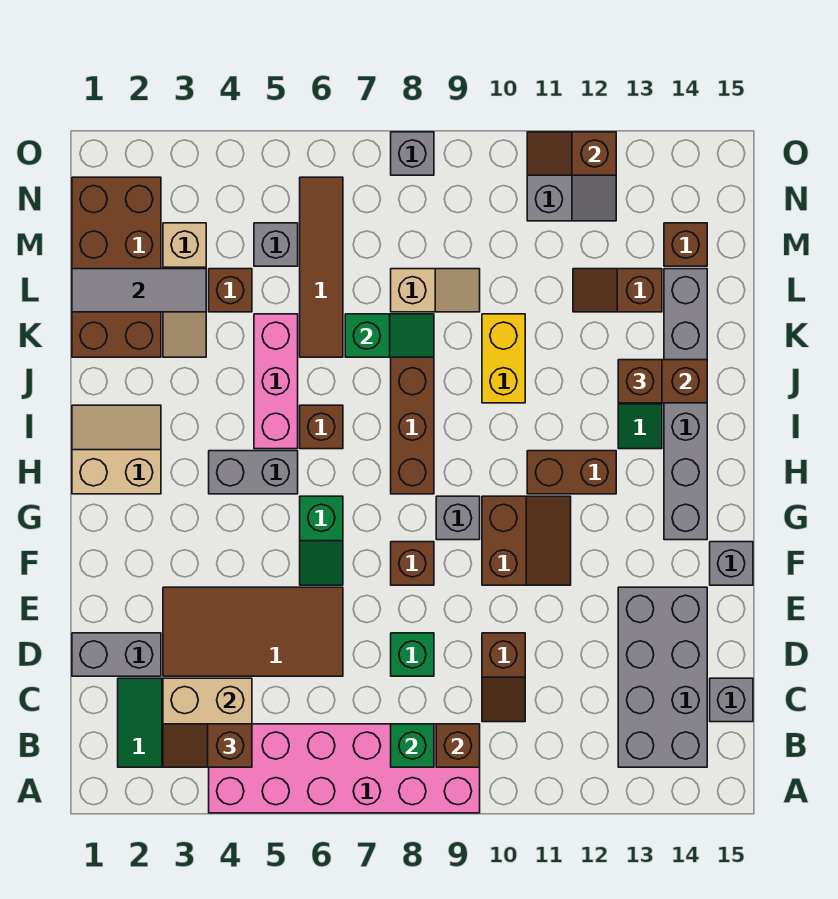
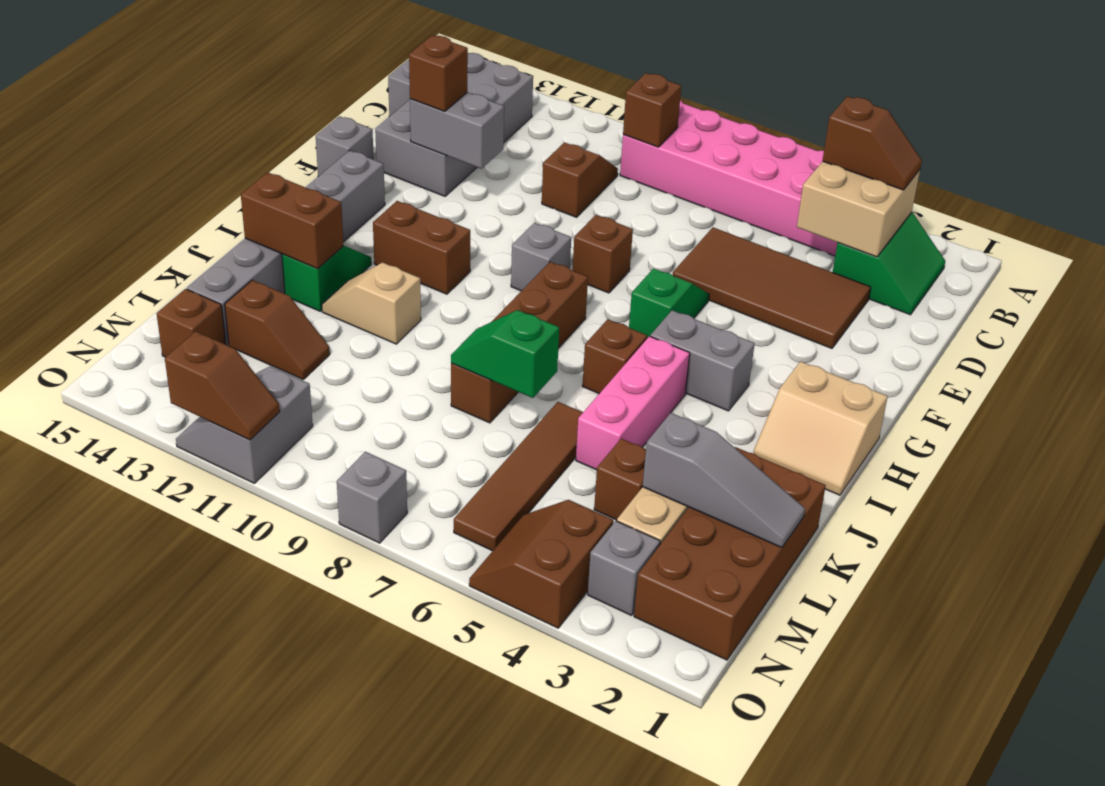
green brick B8 level 2 -> none
grey brick D1:D2 level 1 -> grey brick E12:E13 level 2
green brick D8 level 1 -> none
brown slope F10:G11 level 1 top 10 -> brown slope N4:O5 level 1 top 4
yellow brick J10:K10 level 1 -> none
brown brick J13 level 3 -> brown brick E13 level 3
grey tile L1:L3 level 2 -> grey slope L1:L3 level 2 top 3
tan slope L8:L9 level 1 top 8 -> tan slope J11:J12 level 1 top 11
grey brick M5 level 1 -> grey brick N3 level 1

